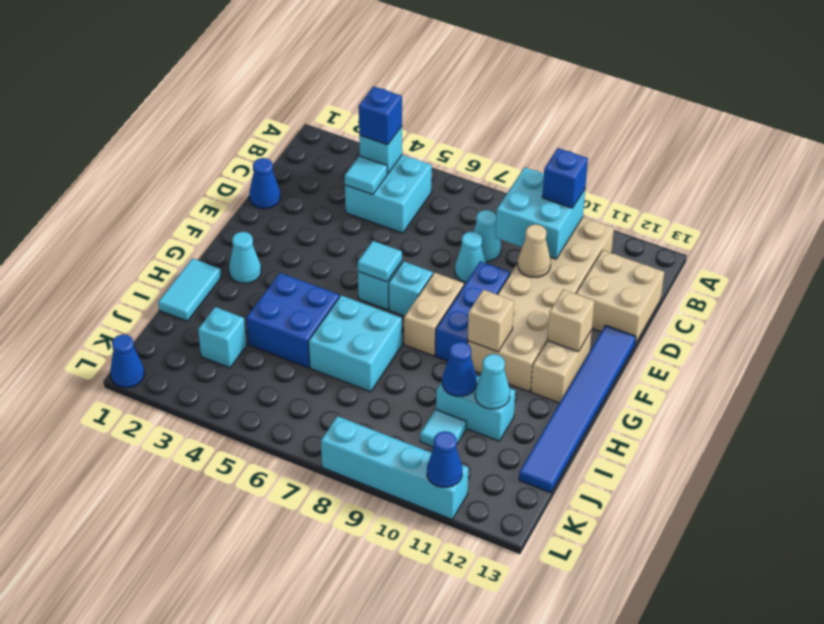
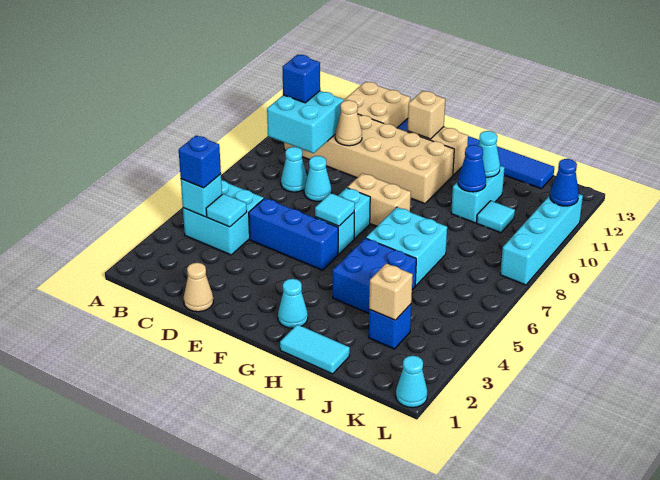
blue cone D1 level 1 -> tan cone D1 level 1
blue brick E9:G9 level 1 -> blue brick D5:F5 level 1
tan brick G10 level 2 -> tan brick J3 level 2
cyan brick J3 level 1 -> blue brick J3 level 1
blue cone L1 level 1 -> cyan cone L1 level 1

